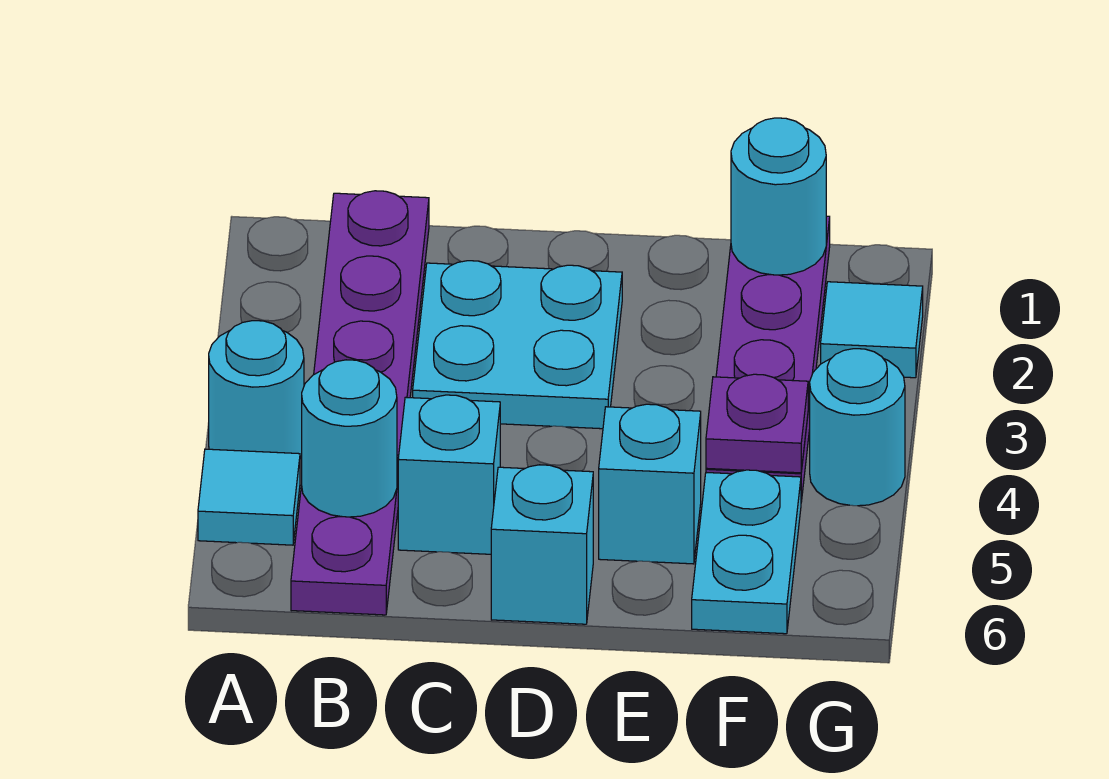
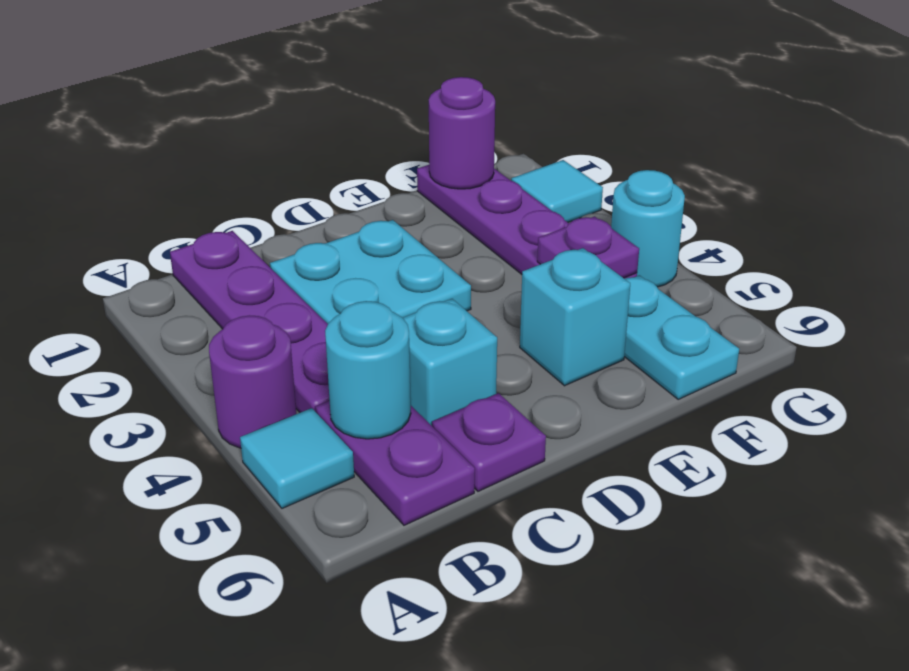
cyan round brick A4 level 1 -> purple round brick A4 level 1
none -> purple plate C6 level 1
cyan brick D6 level 1 -> none
cyan round brick F1 level 2 -> purple round brick F1 level 2

